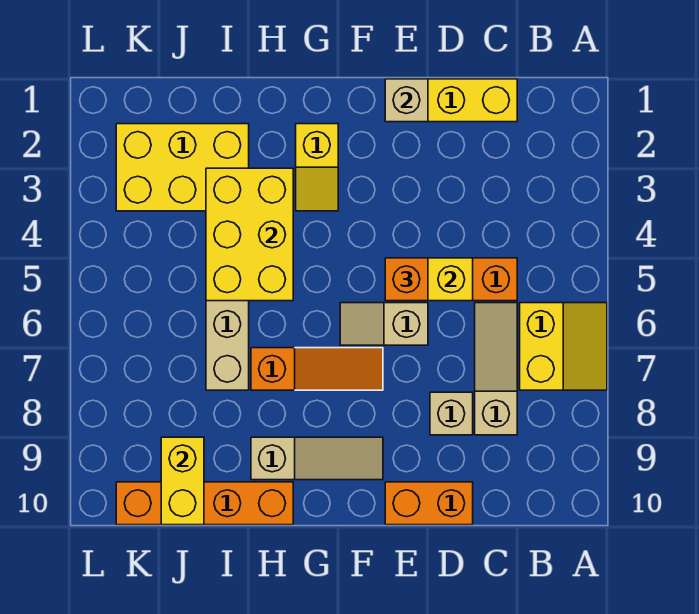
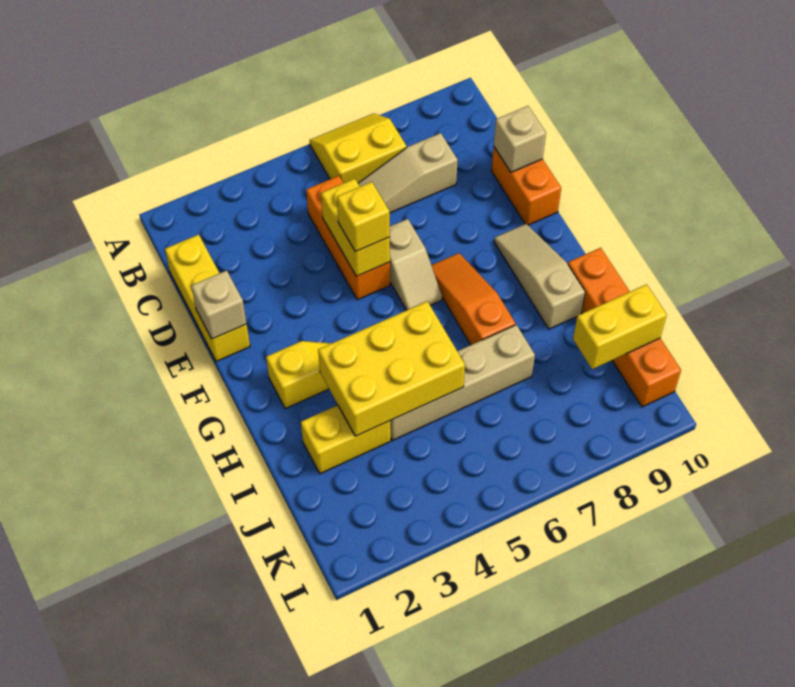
tan brick D8 level 1 -> tan brick D10 level 2
orange brick E5 level 3 -> yellow brick E5 level 3
yellow brick I2:K3 level 1 -> yellow brick I2:I3 level 1

